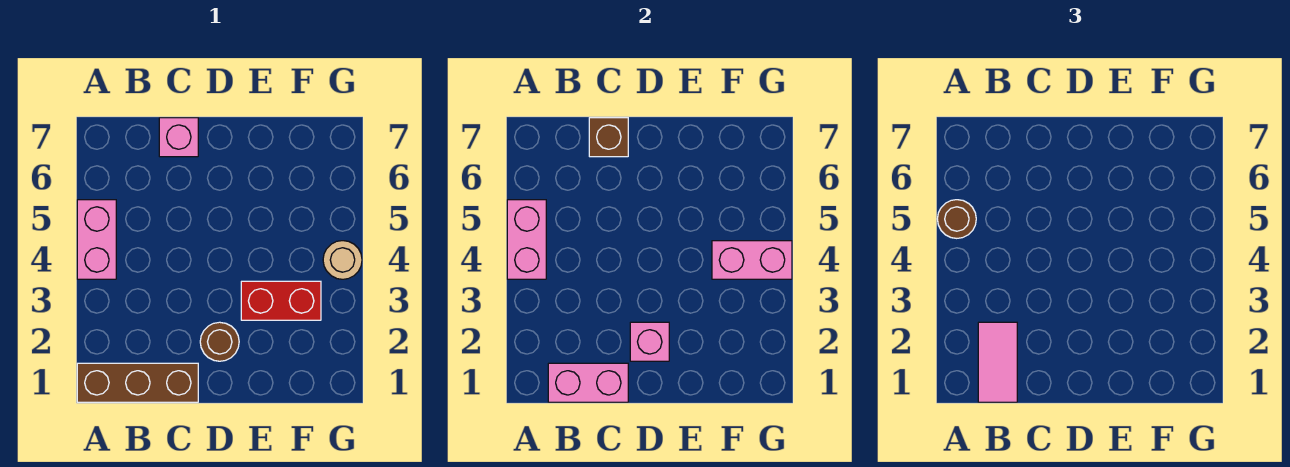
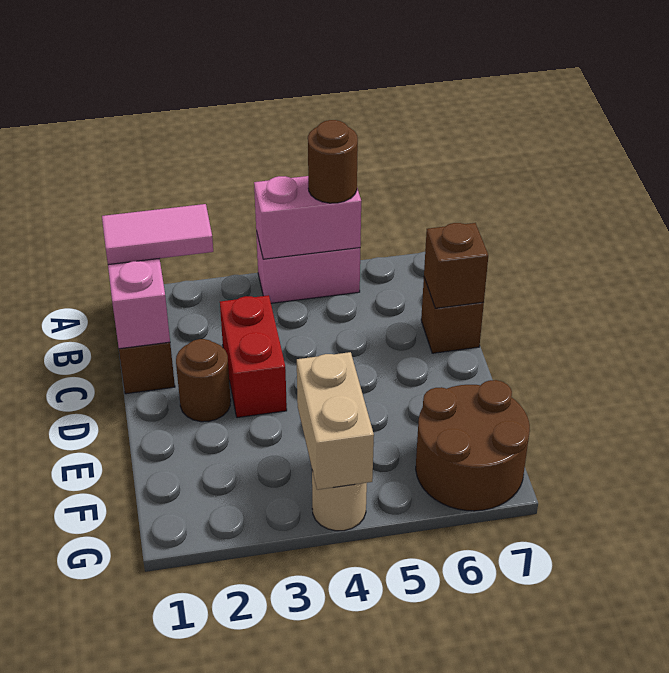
pink brick C7 level 1 -> brown brick C7 level 1
pink brick D2 level 2 -> none
red brick E3:F3 level 1 -> red brick C3:D3 level 1
pink brick F4:G4 level 2 -> tan brick F4:G4 level 2
none -> brown round brick F6:G7 level 1

